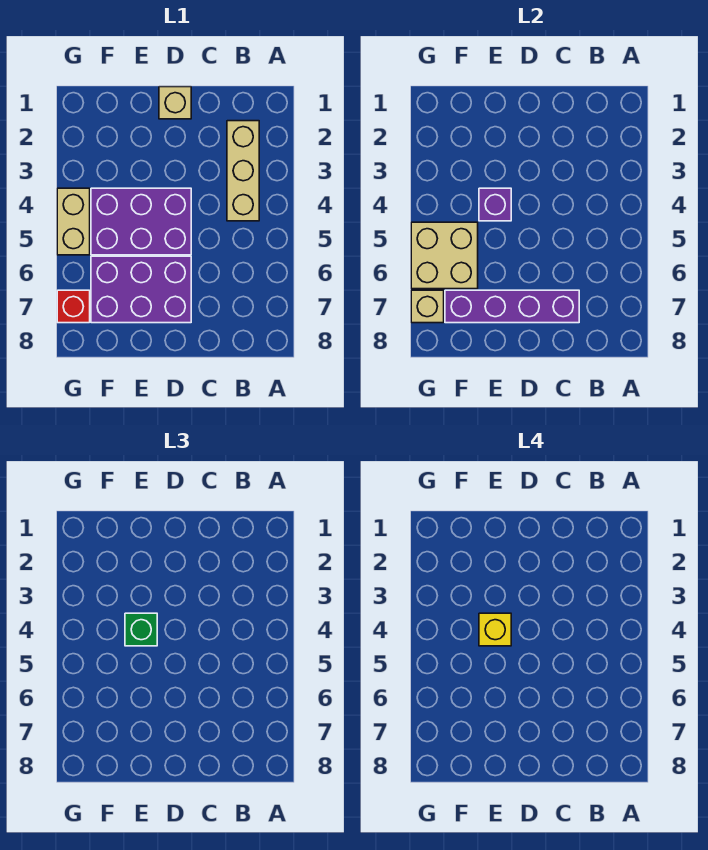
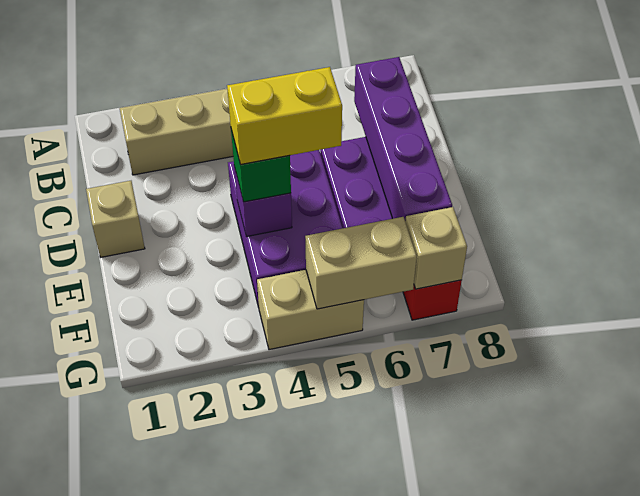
yellow brick E4 level 4 -> yellow brick E4:E5 level 4
tan brick F5:G6 level 2 -> tan brick G5:G6 level 2

